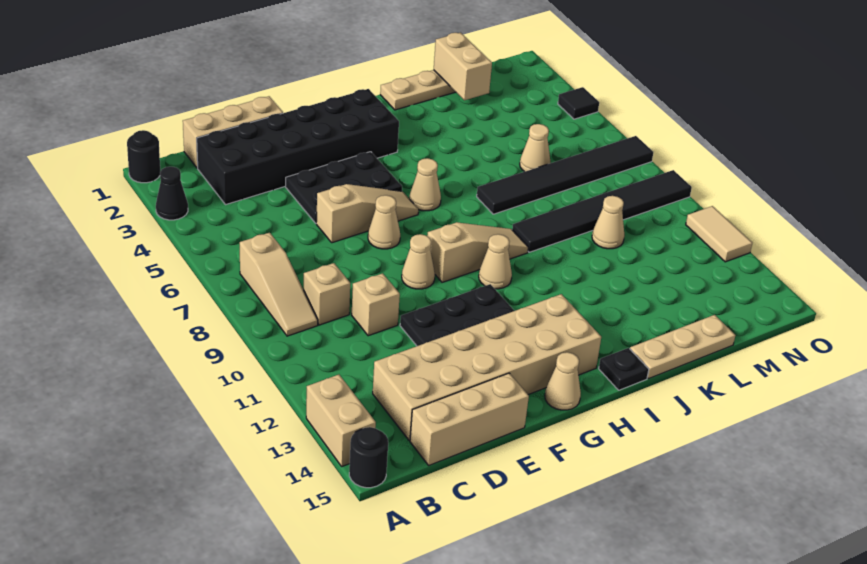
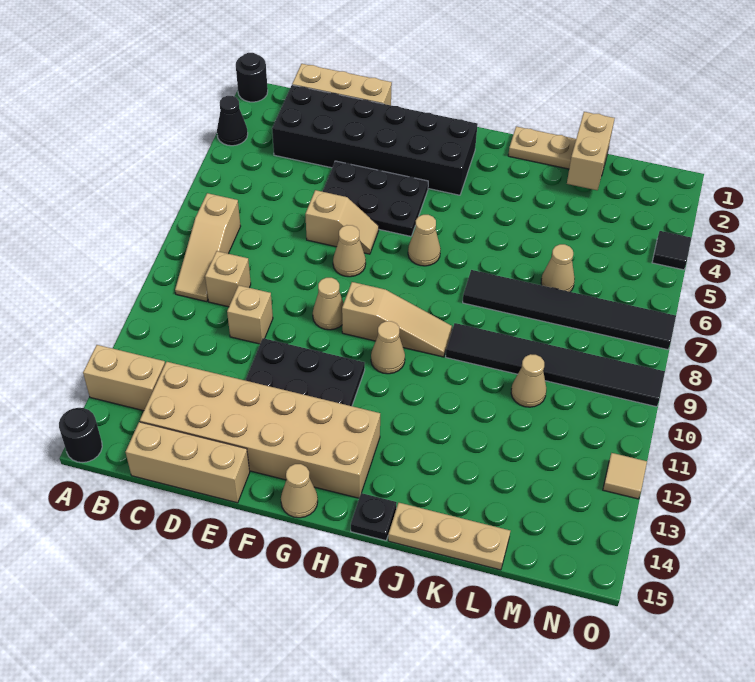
tan brick A13:A14 level 1 -> tan brick A13:B13 level 1
tan slope E6:G6 level 1 top E -> tan slope E6:F6 level 1 top E
tan tile O11:O12 level 1 -> tan tile O12 level 1

